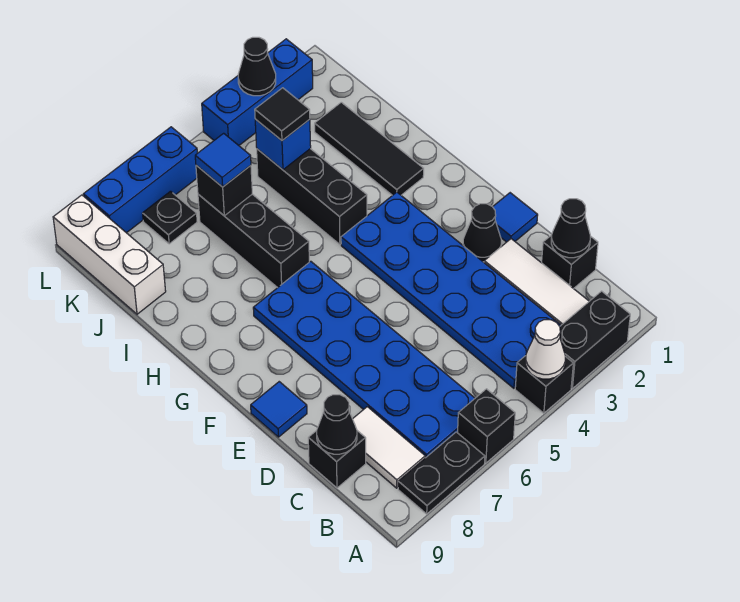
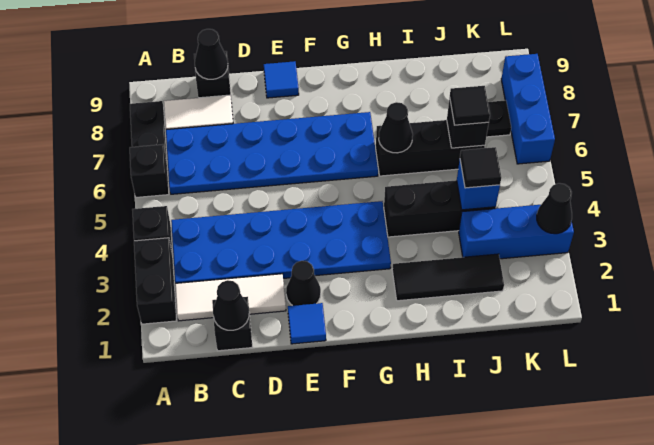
white cone A4 level 2 -> none
none -> black cone H6 level 2
blue tile J6 level 3 -> black tile J6 level 3
white brick J9:L9 level 1 -> none
blue brick L2:L4 level 1 -> blue brick J3:L3 level 1

